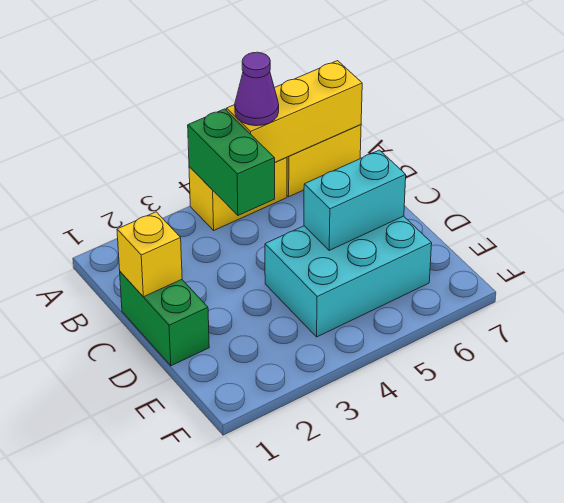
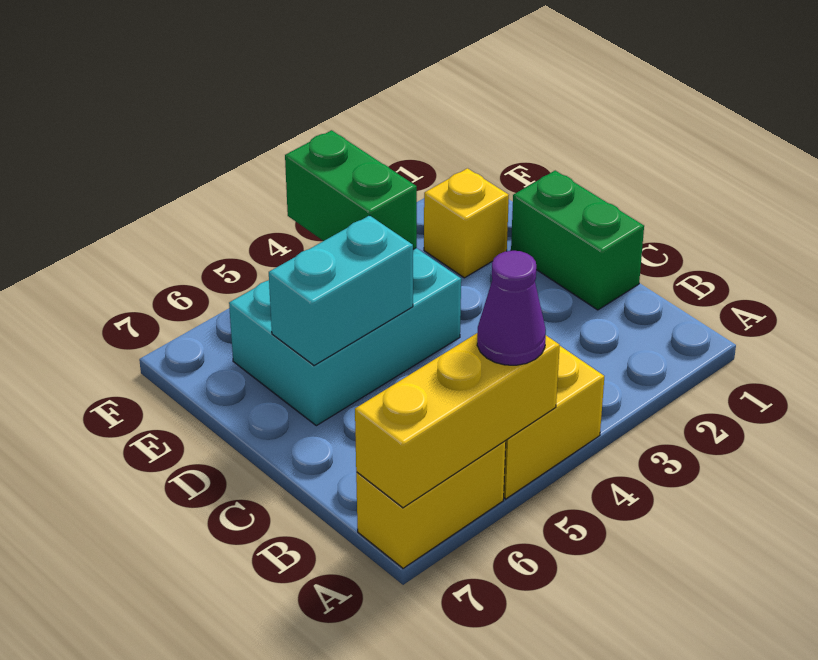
green brick A4:B4 level 2 -> green brick E4:F4 level 2
yellow brick C1 level 2 -> yellow brick E2 level 1

